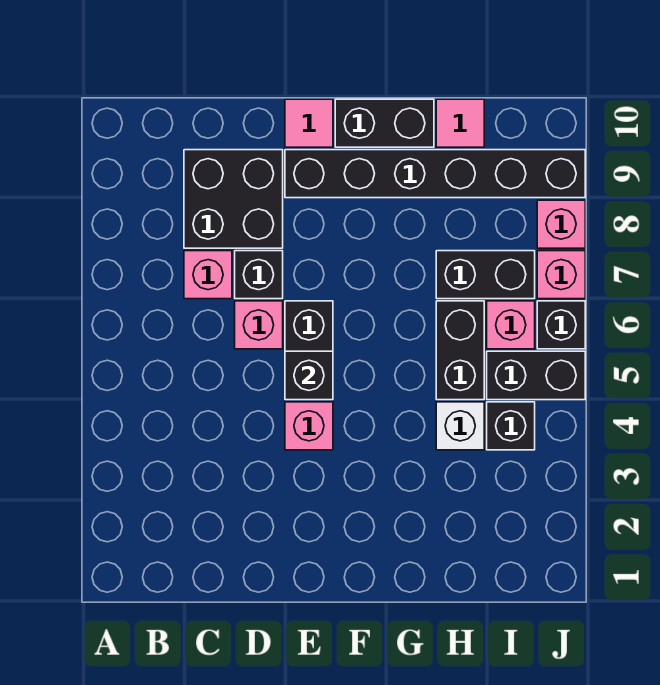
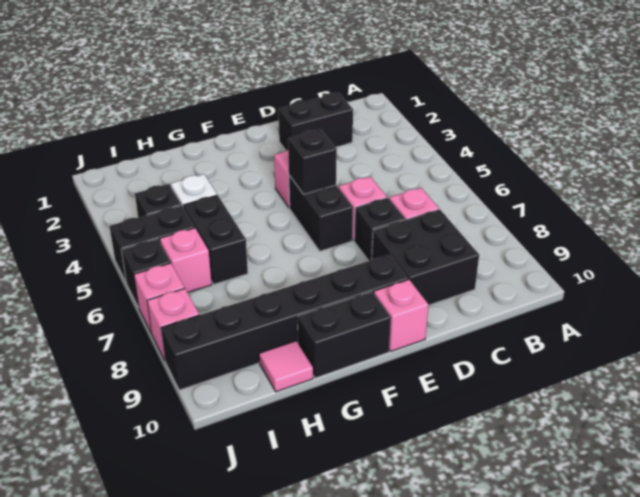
pink tile E10 level 1 -> pink brick E10 level 1
black brick H7:I7 level 1 -> black brick C2:D2 level 1

